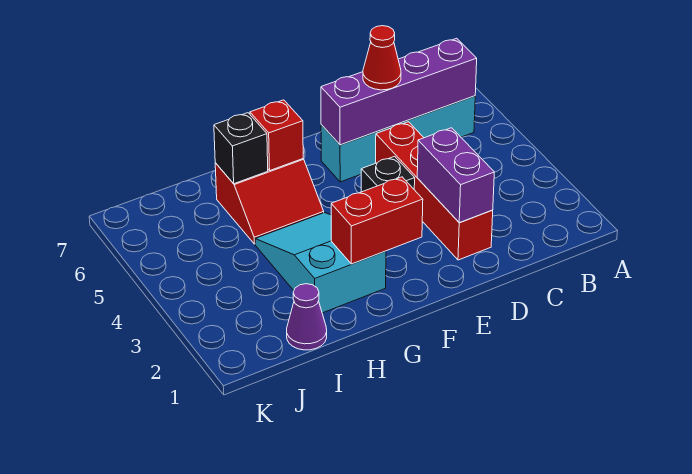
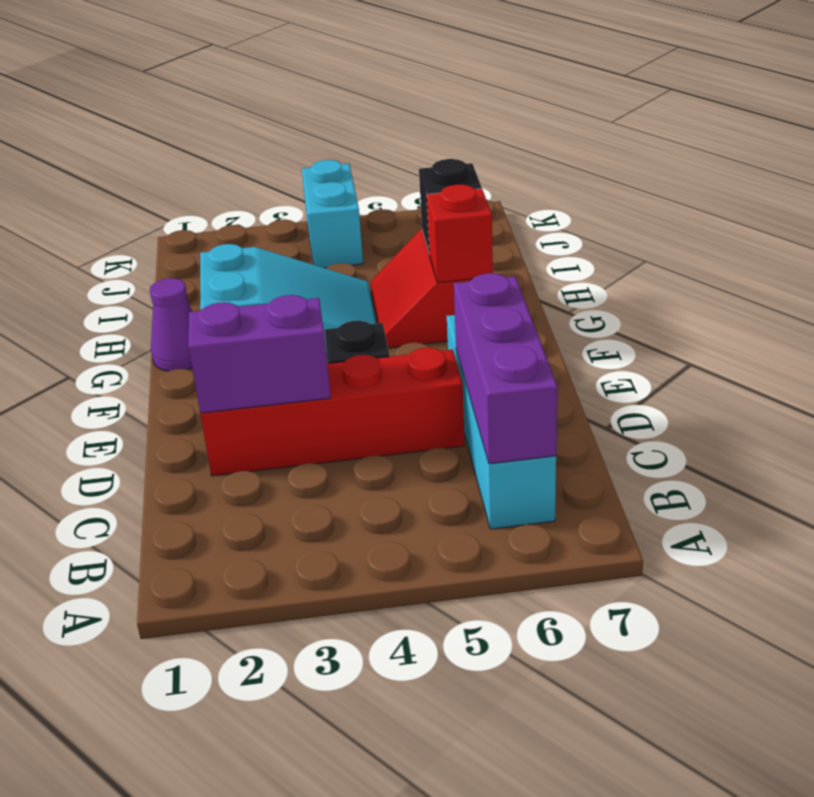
purple brick B6:E6 level 2 -> purple brick B6:D6 level 2
red cone D6 level 3 -> none
red brick F2:G2 level 2 -> none
purple cone I1 level 1 -> purple cone G1 level 1
none -> cyan brick J4:K4 level 1

